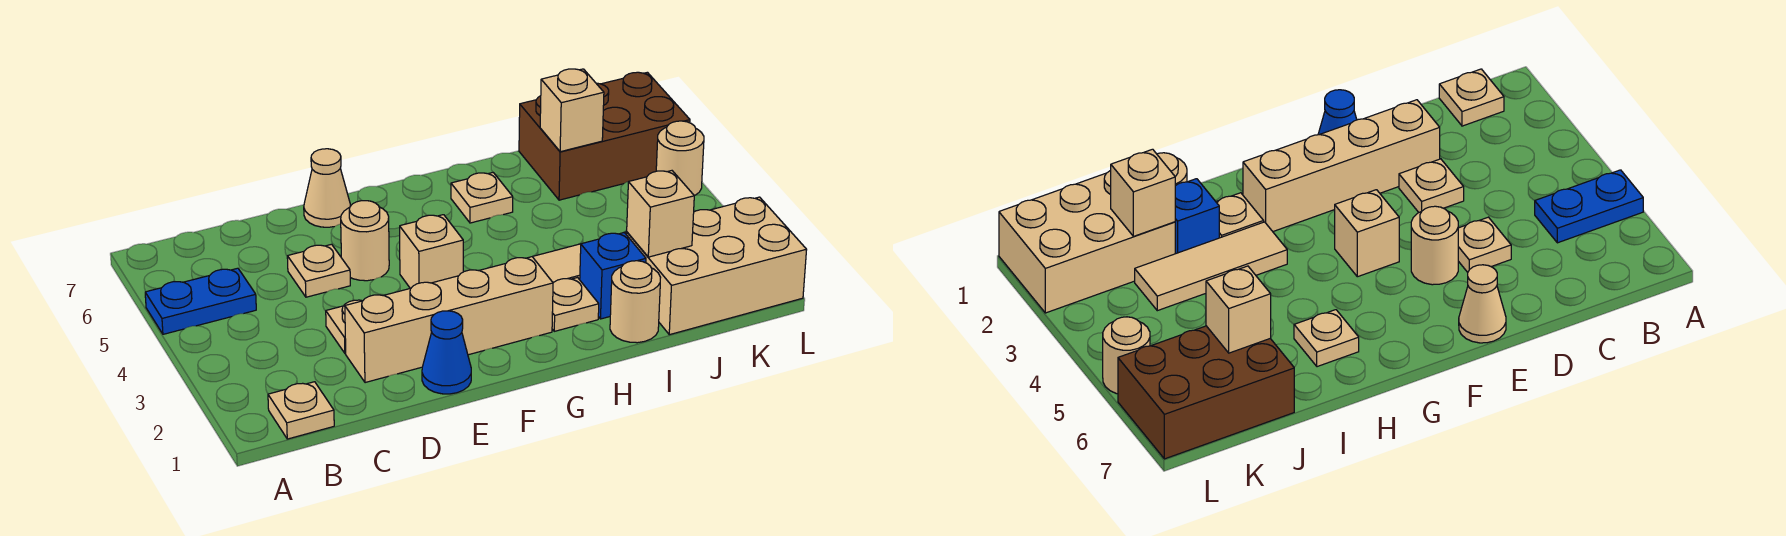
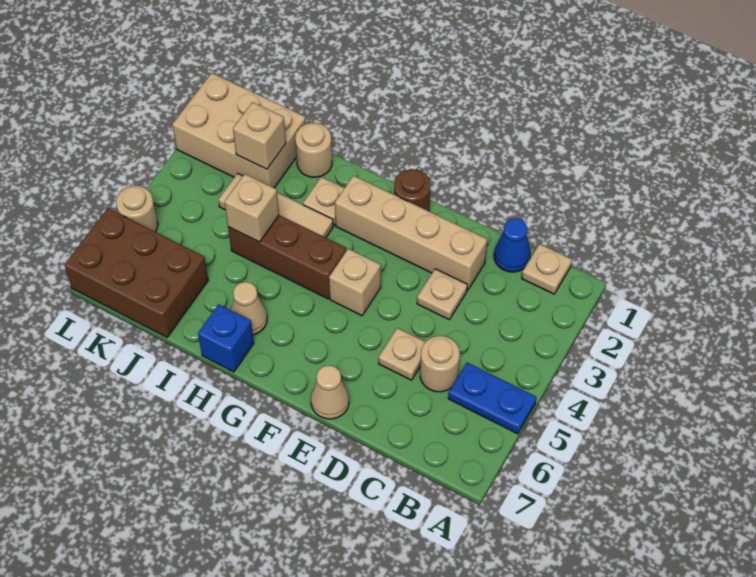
blue cone E1 level 1 -> blue cone C1 level 1
tan round brick E5 level 1 -> tan round brick C5 level 1
none -> brown round brick F1 level 1
none -> brown brick G4:I4 level 1
tan plate H6 level 1 -> tan cone H6 level 1
blue brick I2 level 1 -> blue brick H7 level 1
tan brick J6 level 2 -> tan brick I4 level 2

